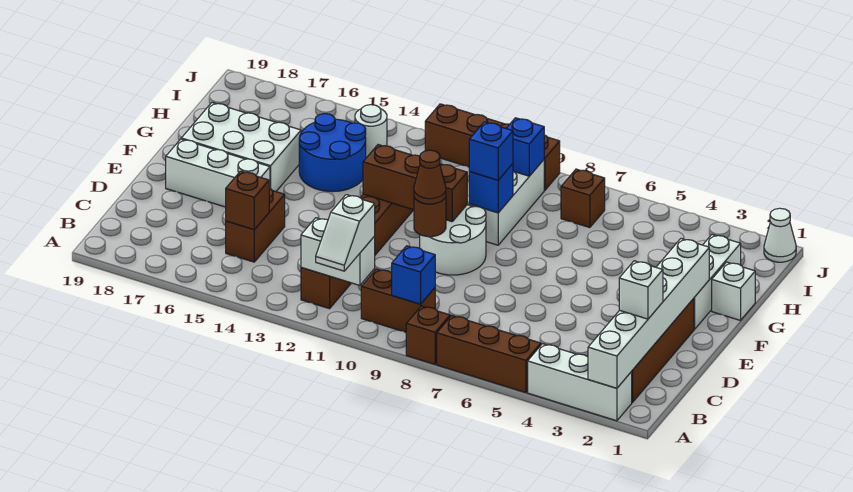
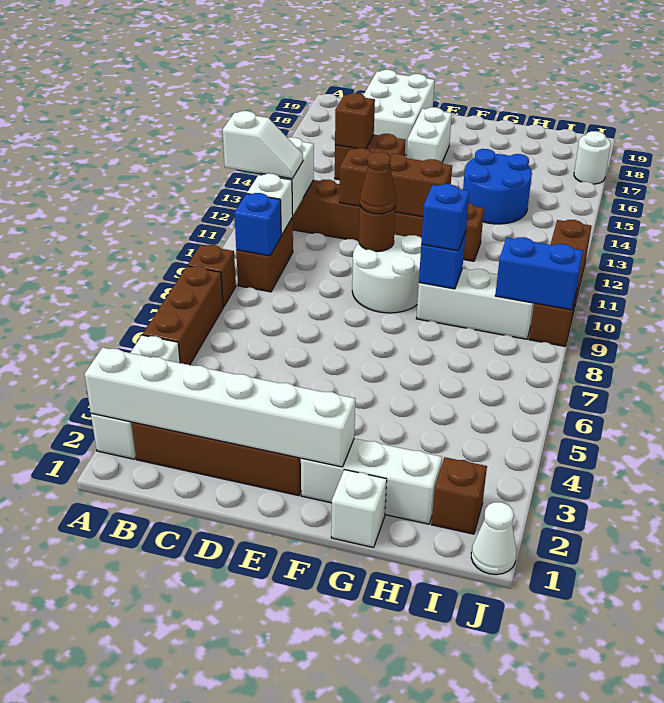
white slope A11:B11 level 3 top B -> white slope A11:B11 level 3 top A
white brick C2 level 3 -> white brick B10 level 2
white brick E16:E18 level 1 -> white brick E16:E17 level 1
brown brick F10:F12 level 2 -> brown brick D12:F12 level 2
white brick F16:G18 level 1 -> white brick C17:D19 level 1
brown brick I7 level 1 -> brown brick I2 level 1
blue brick I9 level 2 -> blue brick I9:J9 level 2
white round brick I14 level 1 -> white round brick J17 level 1

